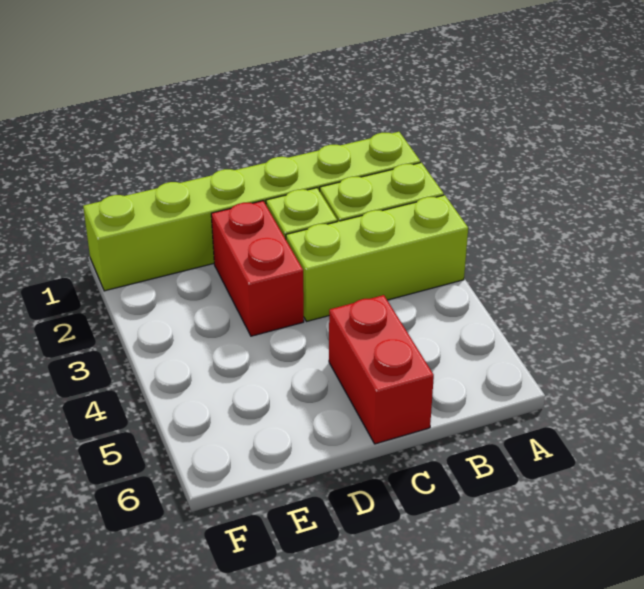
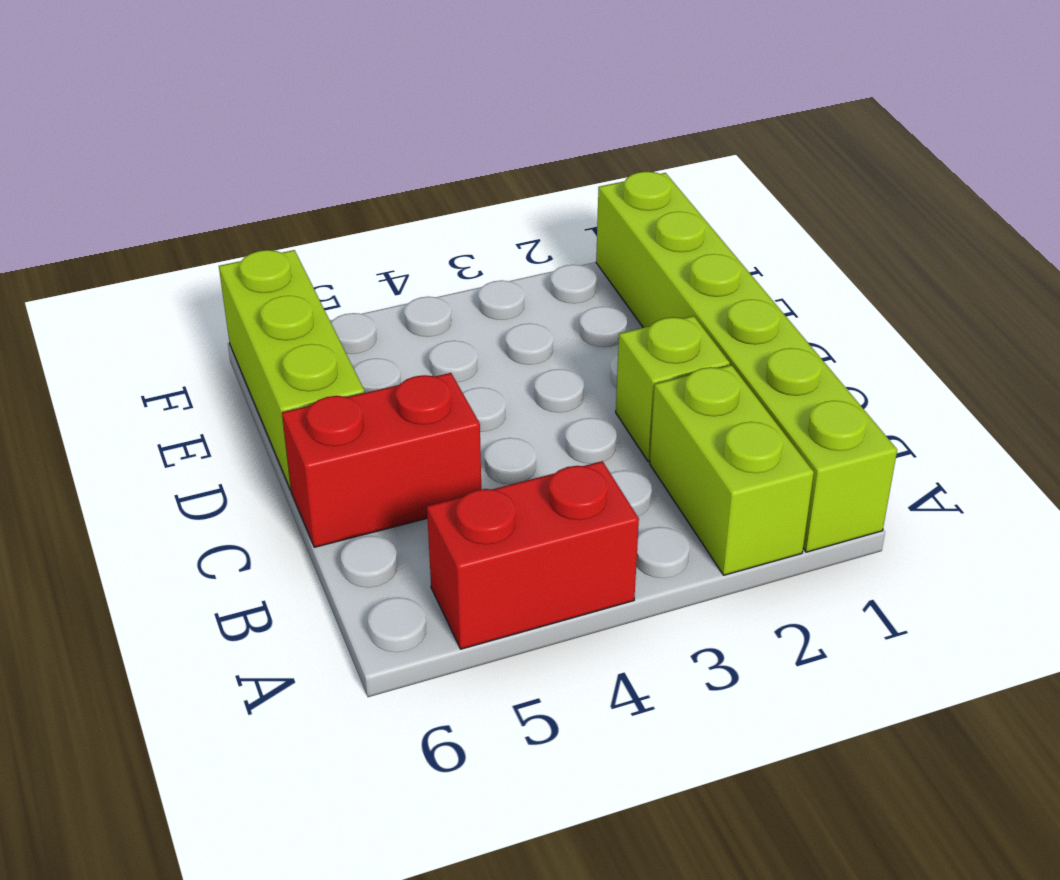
lime brick A3:C3 level 1 -> lime brick D6:F6 level 1
red brick D2:D3 level 1 -> red brick A4:A5 level 1

